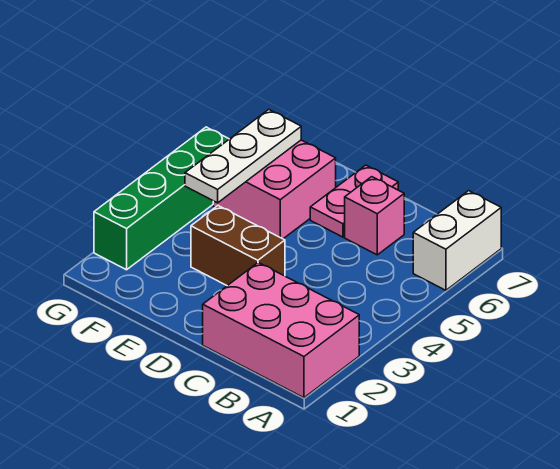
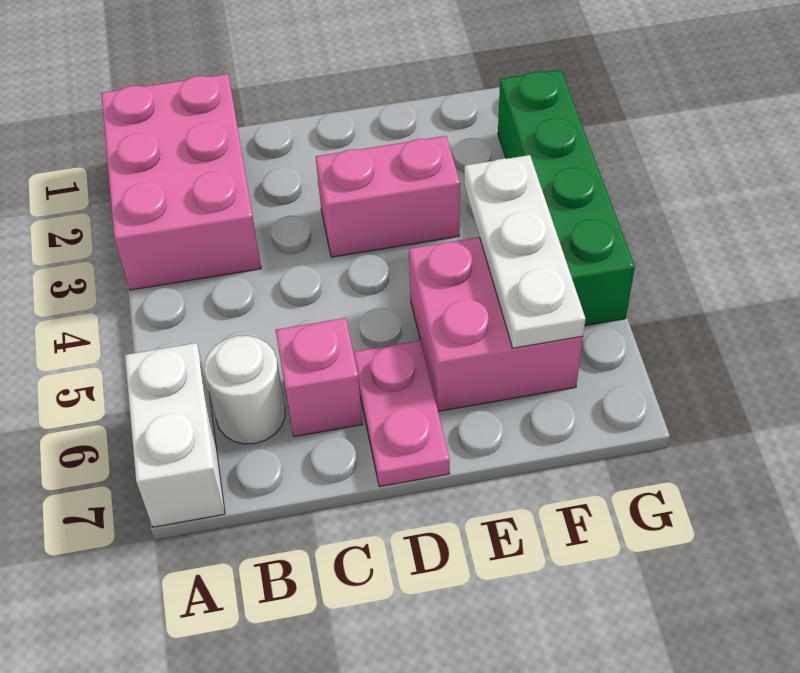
pink brick A1:C2 level 1 -> pink brick A1:B3 level 1
none -> white round brick B6 level 1
brown brick D3:E3 level 1 -> pink brick D3:E3 level 1

